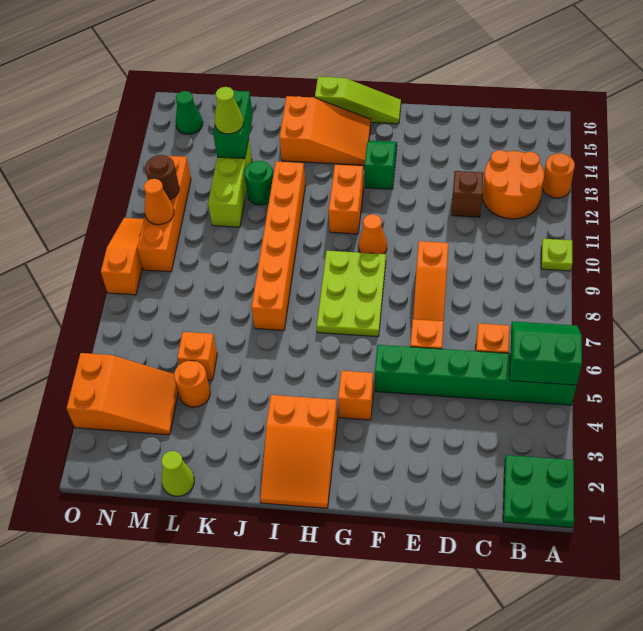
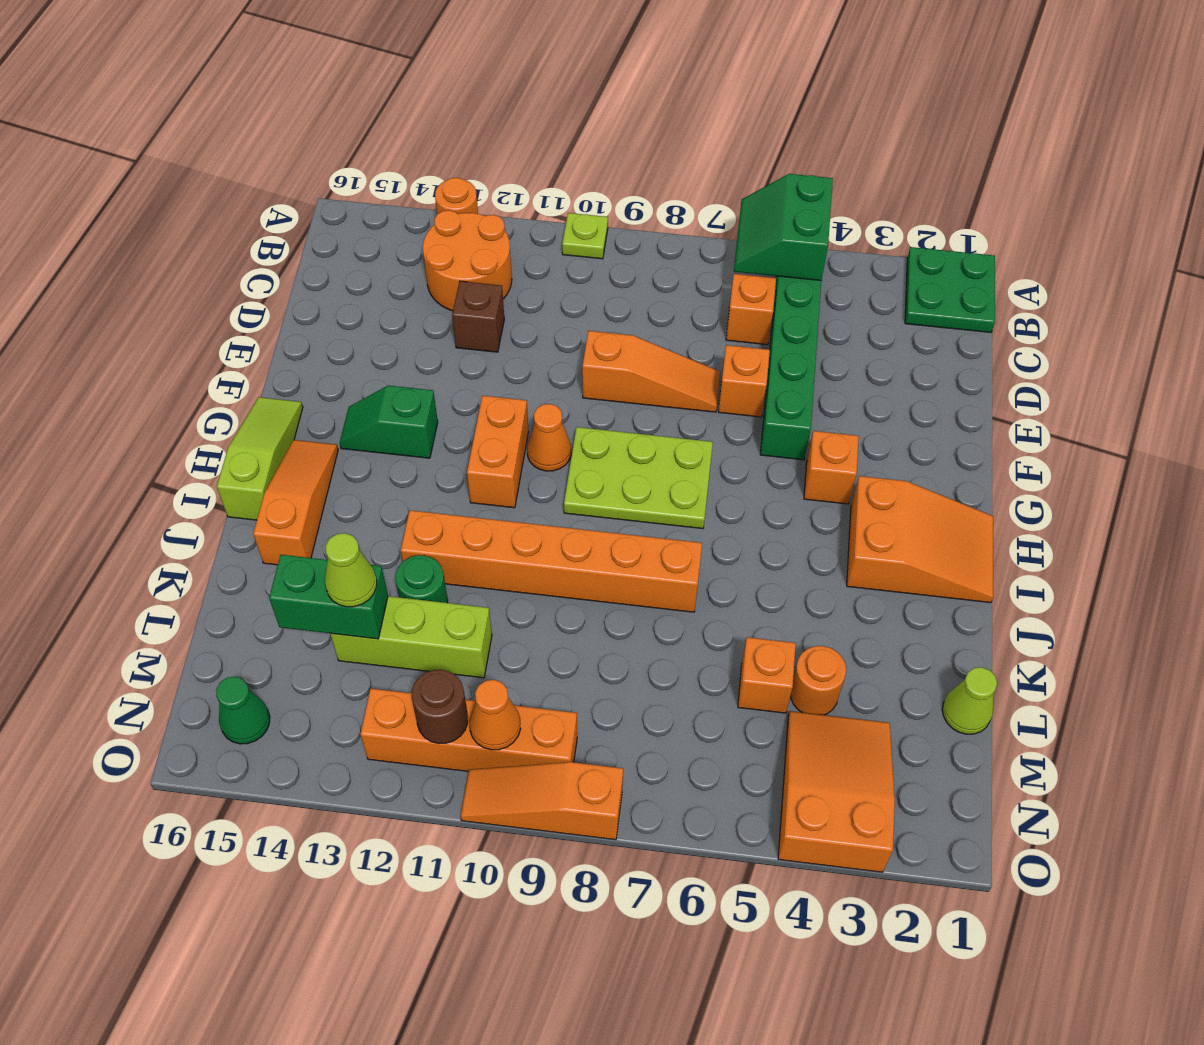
orange brick H11:H12 level 1 -> orange brick G11:H11 level 1
orange slope H14:J15 level 1 top J -> orange slope H15:J15 level 1 top J

